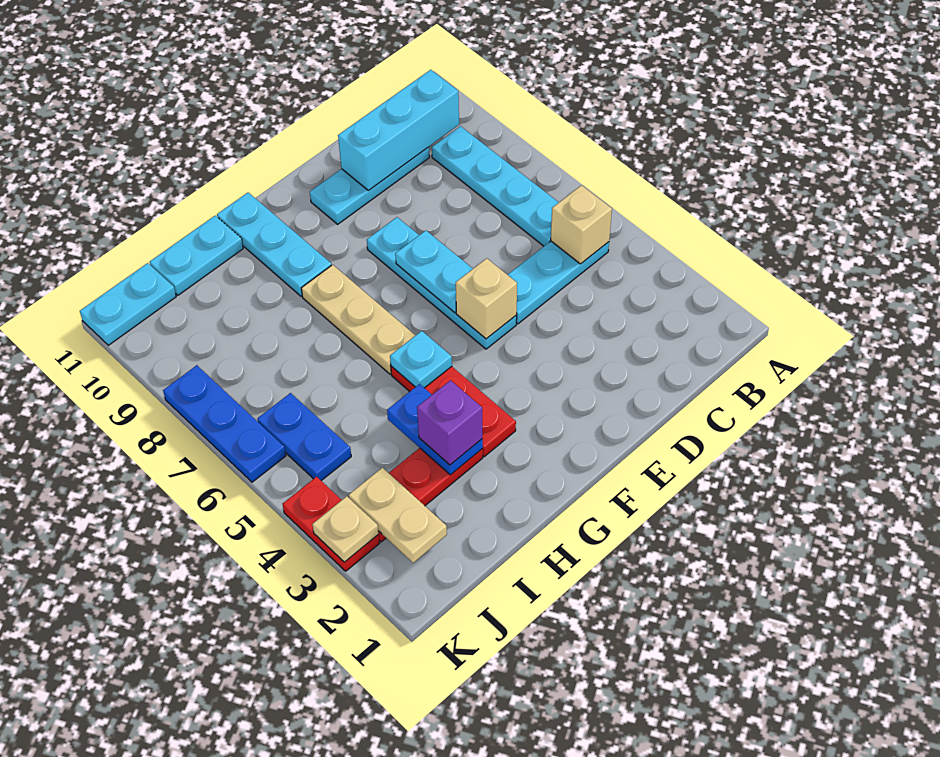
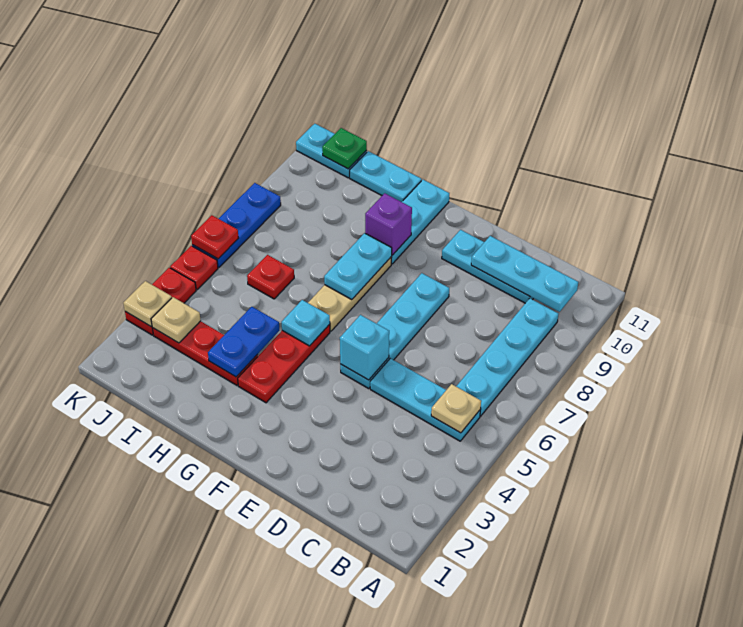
tan brick B5 level 2 -> tan plate B5 level 2
cyan brick B10:D10 level 2 -> cyan plate B10:D10 level 2
tan brick E5 level 2 -> cyan brick E5 level 2
cyan plate E6:E7 level 2 -> cyan plate G7:G8 level 2
purple brick H3 level 3 -> purple brick G9 level 2
none -> red plate I6 level 1
tan plate J2:J3 level 2 -> tan plate J3 level 2
blue plate J5:J6 level 1 -> none
none -> green plate J11 level 2
none -> red plate K5 level 1
none -> red plate K6 level 2

